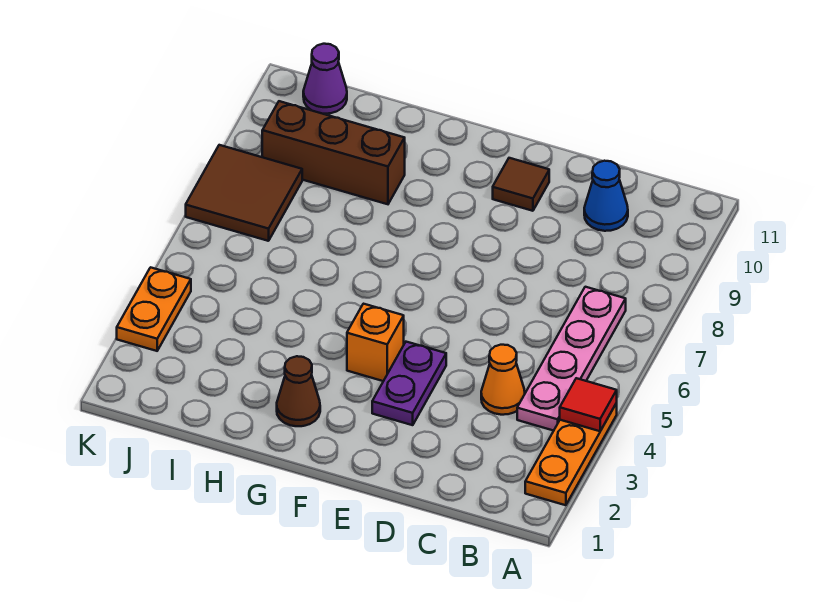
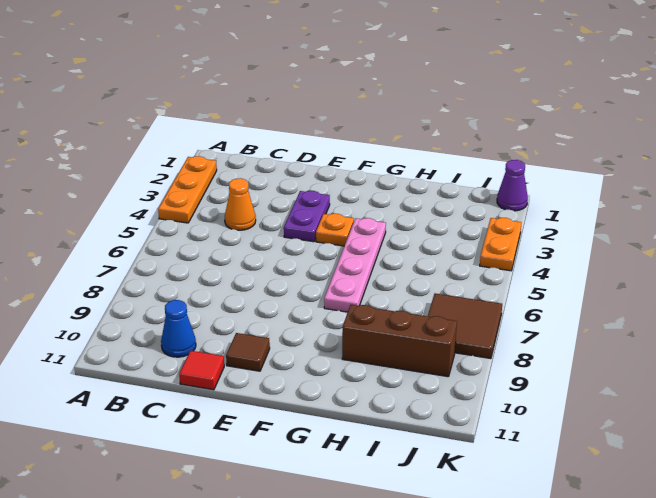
red tile A4 level 2 -> red tile D11 level 1
pink plate B4:B7 level 1 -> pink plate G4:G7 level 1
orange brick F4 level 1 -> orange plate F4 level 1
brown cone G2 level 1 -> none
purple cone J11 level 1 -> purple cone K1 level 1

